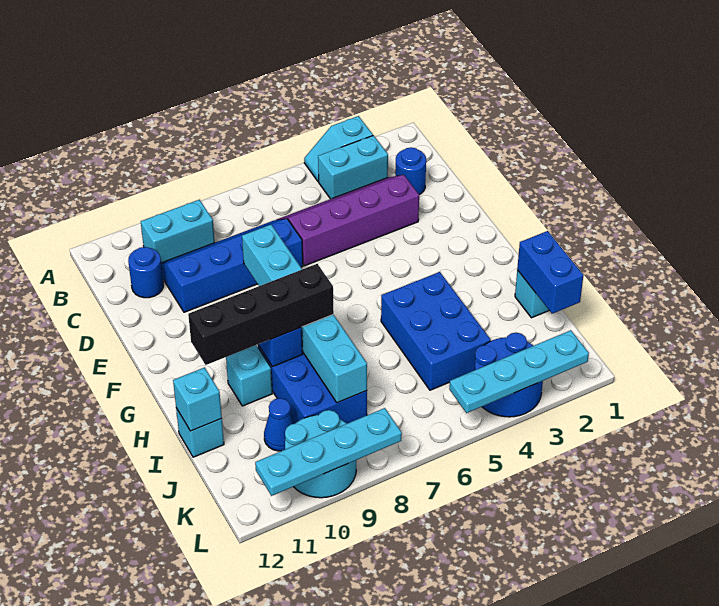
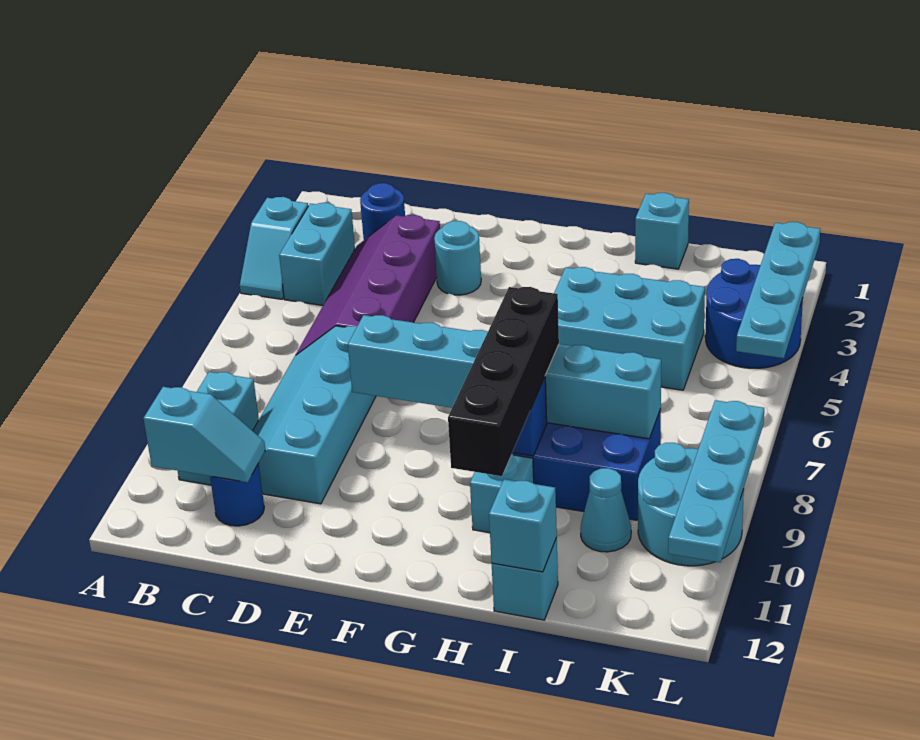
none -> cyan slope B11:C11 level 2 top B
blue slope C7:D10 level 1 top D -> cyan slope C7:D10 level 1 top D
none -> cyan round brick E3 level 1
blue brick H4:J5 level 1 -> cyan brick H4:J5 level 1
blue brick I1:J1 level 2 -> none
blue cone J10 level 1 -> cyan cone J10 level 1

